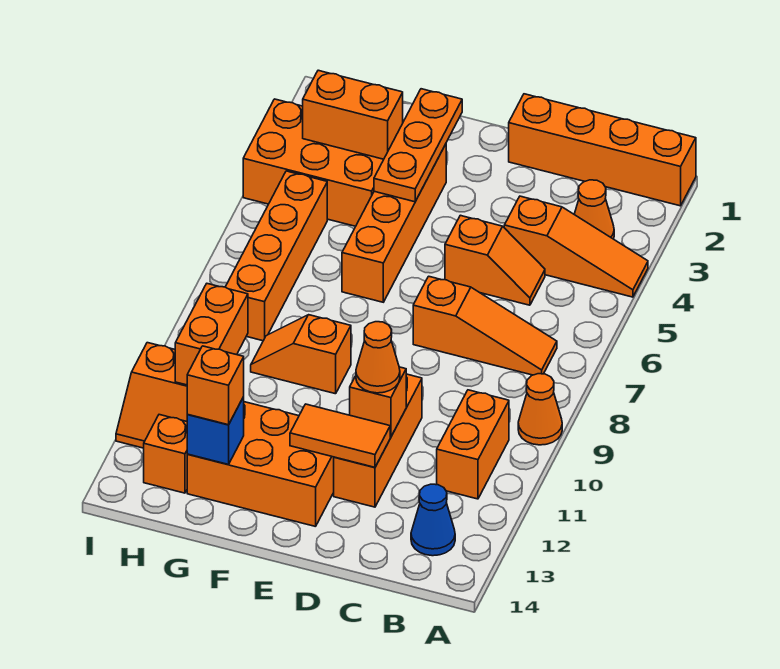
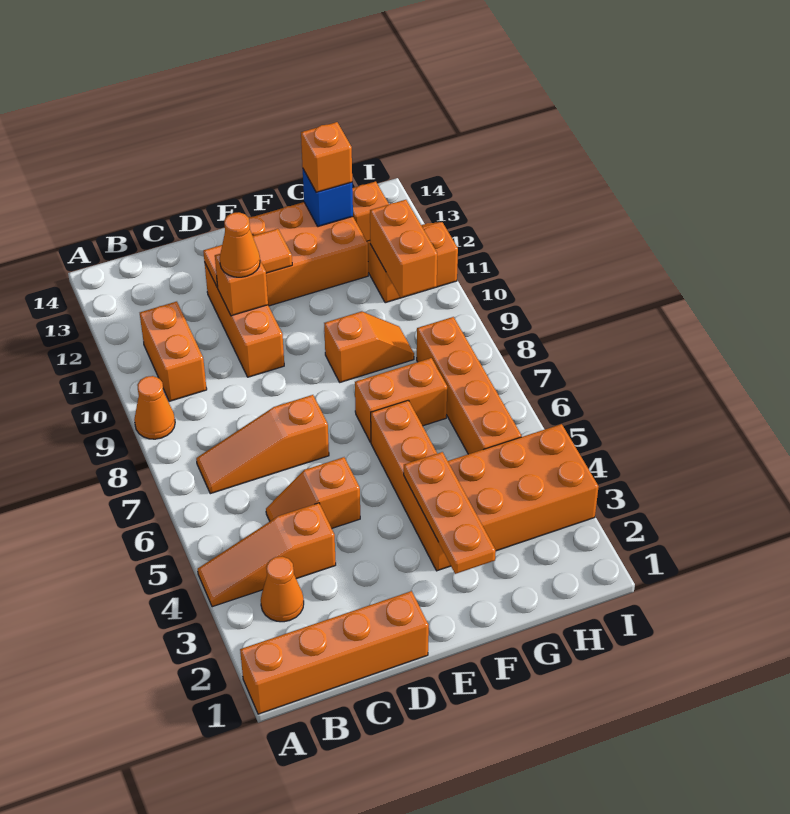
blue cone B13 level 1 -> none
orange brick G3:H3 level 2 -> orange brick F7:G7 level 1

